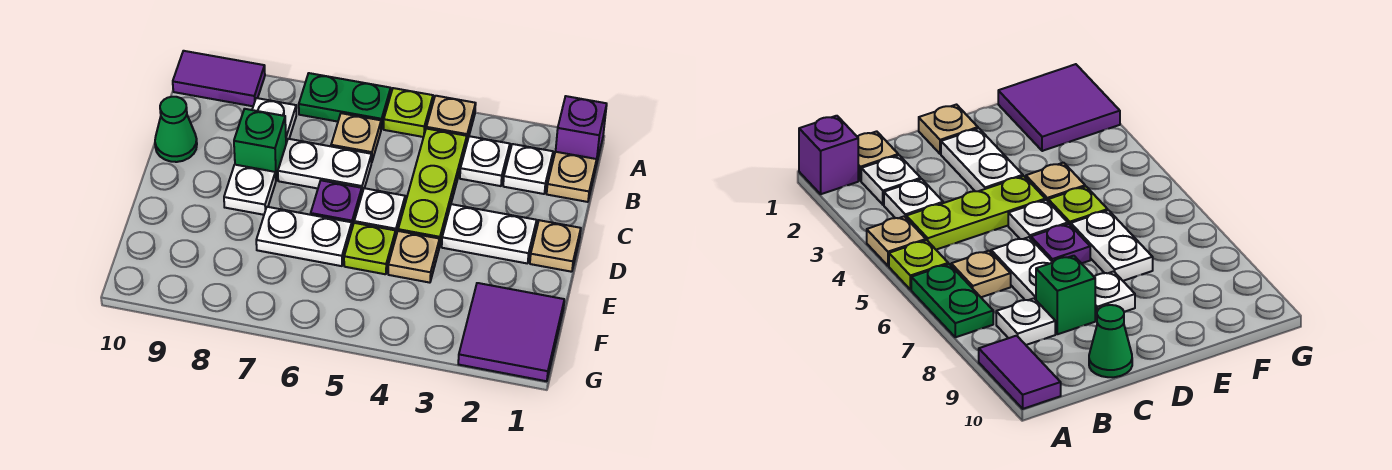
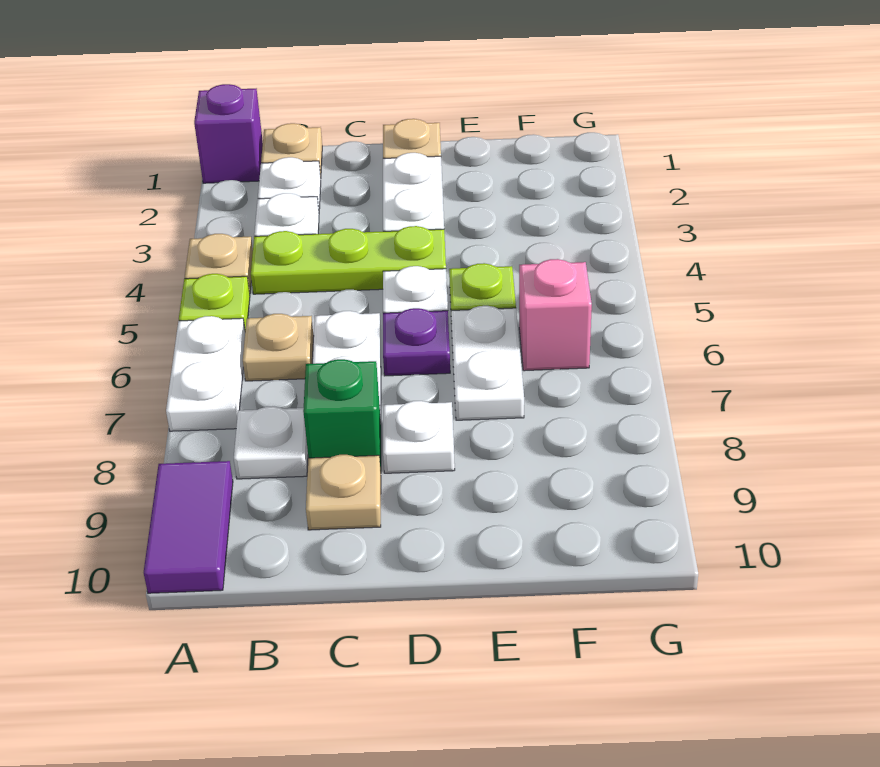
green plate A6:A7 level 1 -> white plate A6:A7 level 1
green cone C10 level 1 -> none
tan plate E4 level 1 -> tan plate C9 level 1
purple tile F1:G2 level 1 -> none
none -> pink brick F6 level 1

